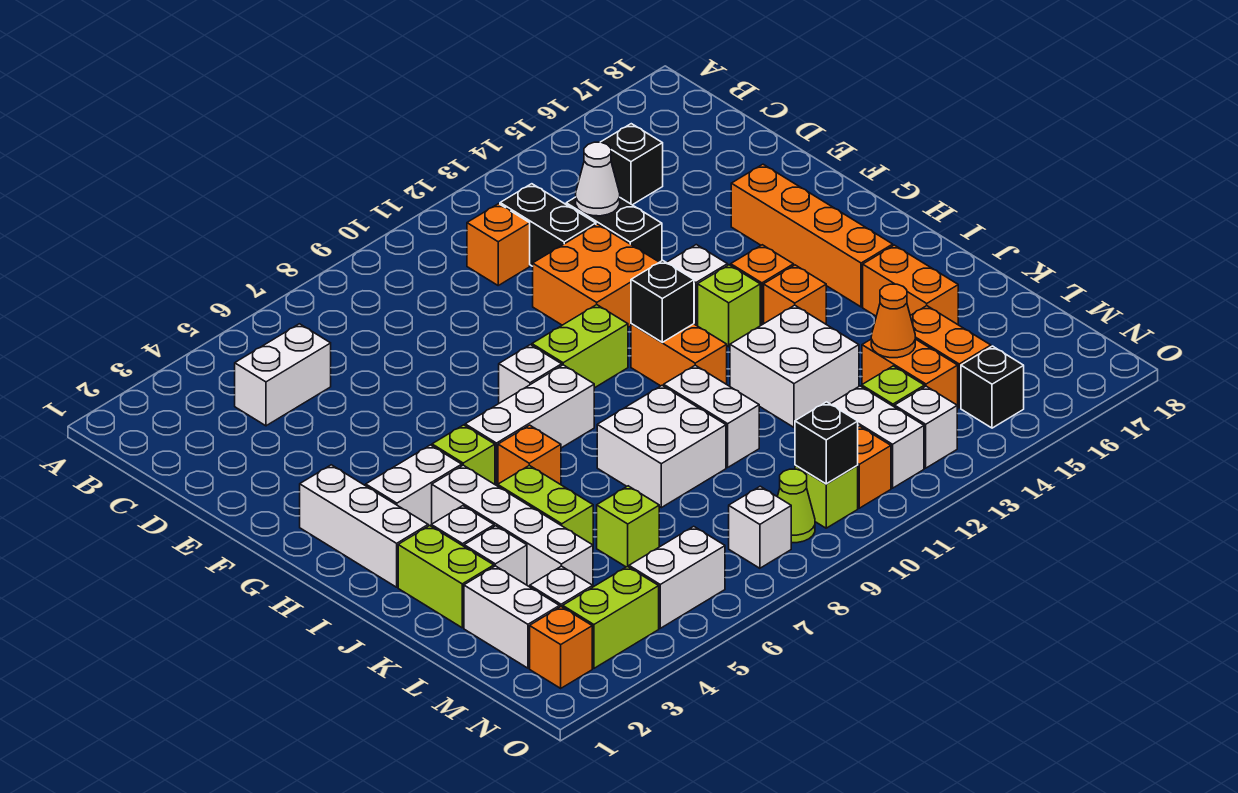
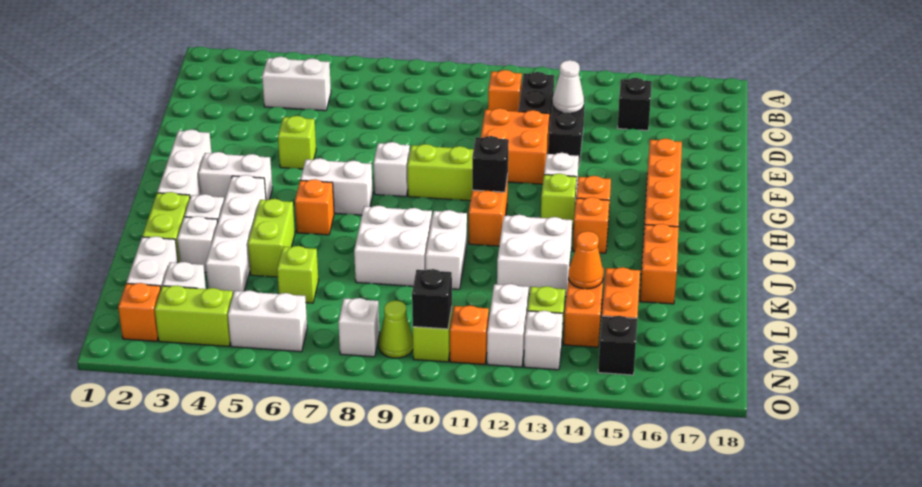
lime brick H5 level 1 -> lime brick F5 level 1
white brick H6:H8 level 1 -> white brick H6:H7 level 1

